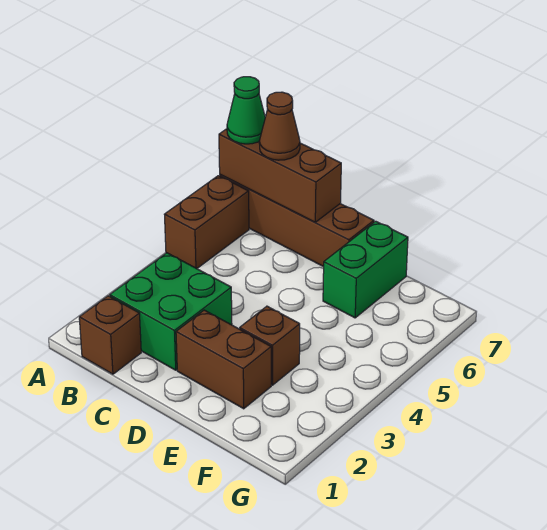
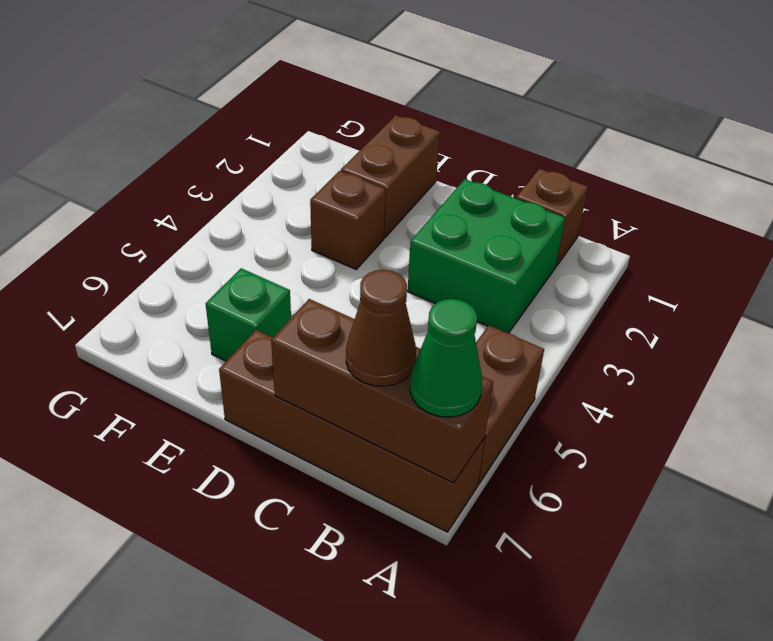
brown brick D2:E2 level 1 -> brown brick E1:E2 level 1
green brick E6:E7 level 1 -> green brick E6 level 1

